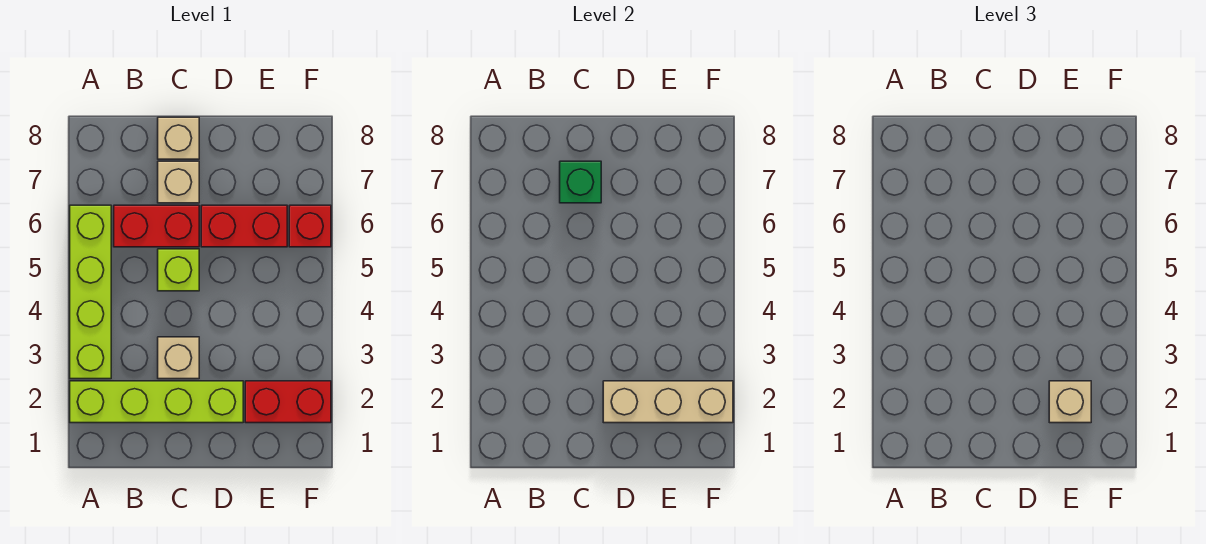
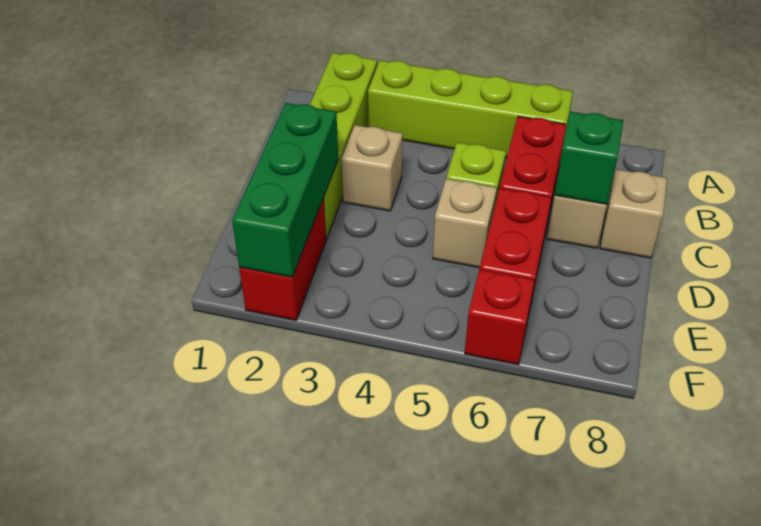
tan brick D2:F2 level 2 -> green brick D2:F2 level 2
tan brick E2 level 3 -> tan brick D5 level 1

